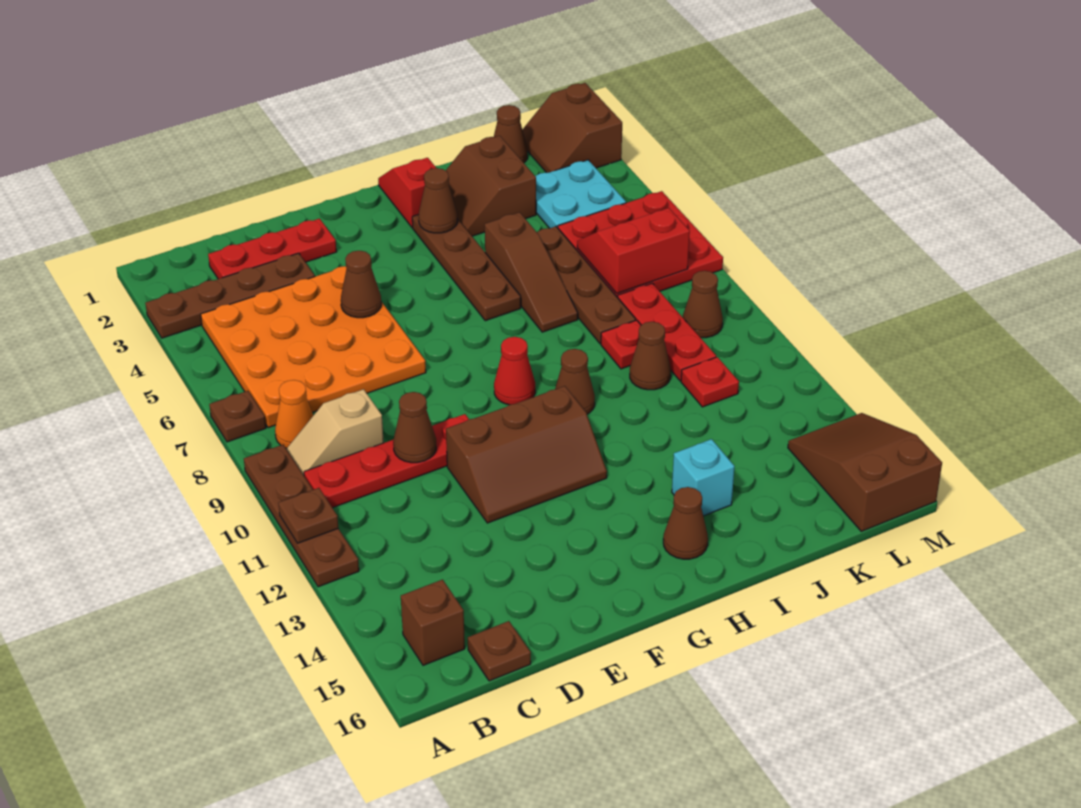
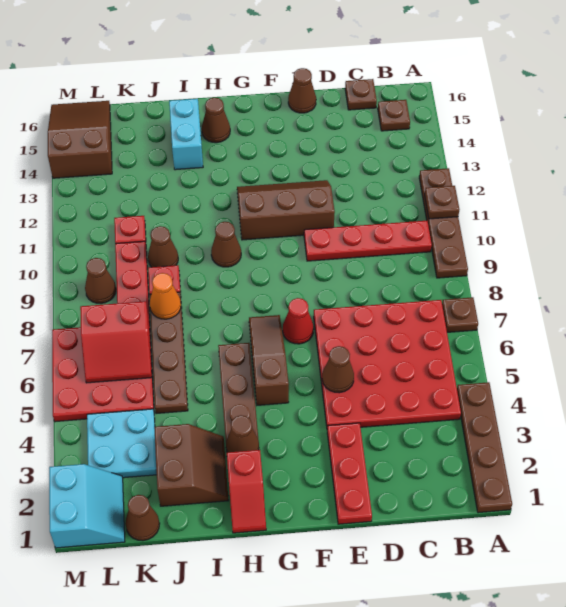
brown plate A3:D3 level 1 -> brown plate A1:A4 level 1
orange plate B4:E7 level 1 -> red plate B4:E7 level 1
orange cone B8 level 1 -> orange cone J8 level 2
tan slope B9:C9 level 1 top C -> none
brown brick B15 level 1 -> brown plate B15 level 1
red plate C2:E2 level 1 -> red plate E1:E3 level 1
brown cone D10 level 2 -> brown cone E16 level 1
red cone G9 level 1 -> red cone F7 level 1
brown slope I5:I7 level 1 top 5 -> brown slope G5:G7 level 1 top 5
cyan brick I14 level 1 -> cyan brick I14:I15 level 1
brown slope L1:M2 level 1 top M -> cyan slope L1:M2 level 1 top M
brown slope L14:M16 level 1 top 16 -> brown slope L14:M16 level 1 top 14

